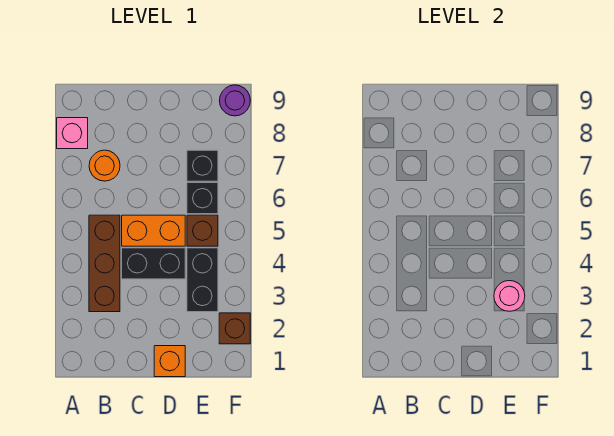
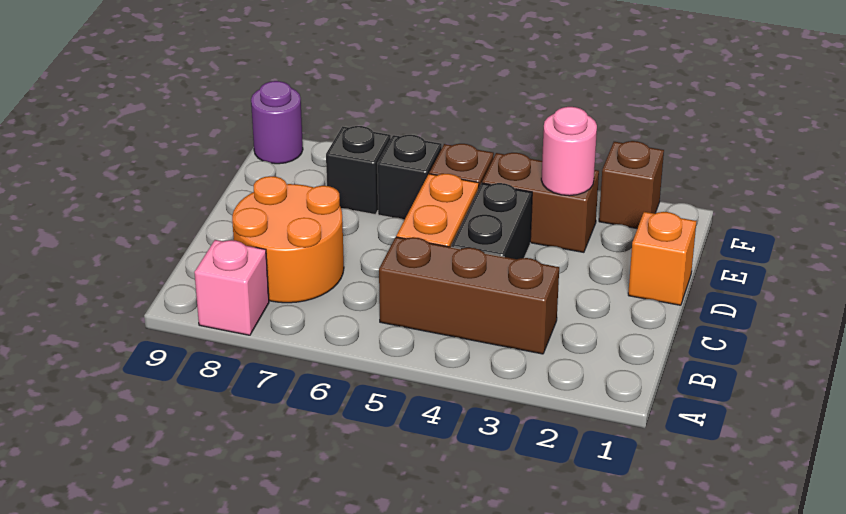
orange round brick B7 level 1 -> orange round brick B7:C8 level 1
black brick E3:E4 level 1 -> brown brick E3:E4 level 1

